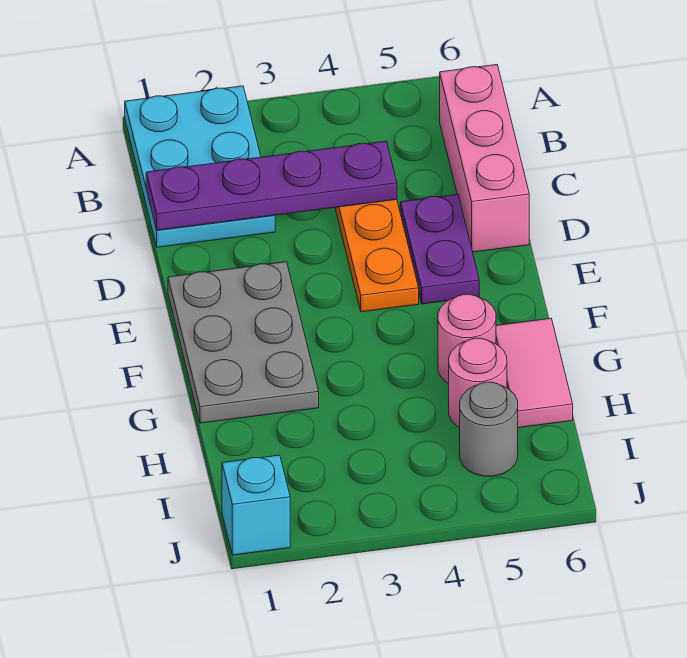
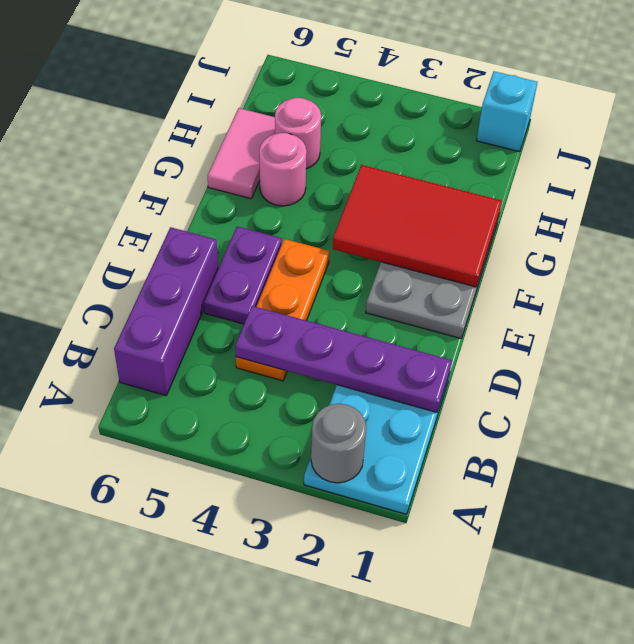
pink brick B6:D6 level 1 -> purple brick B6:D6 level 1
none -> red tile F1:G3 level 2
grey round brick I5 level 1 -> grey round brick A2 level 2

